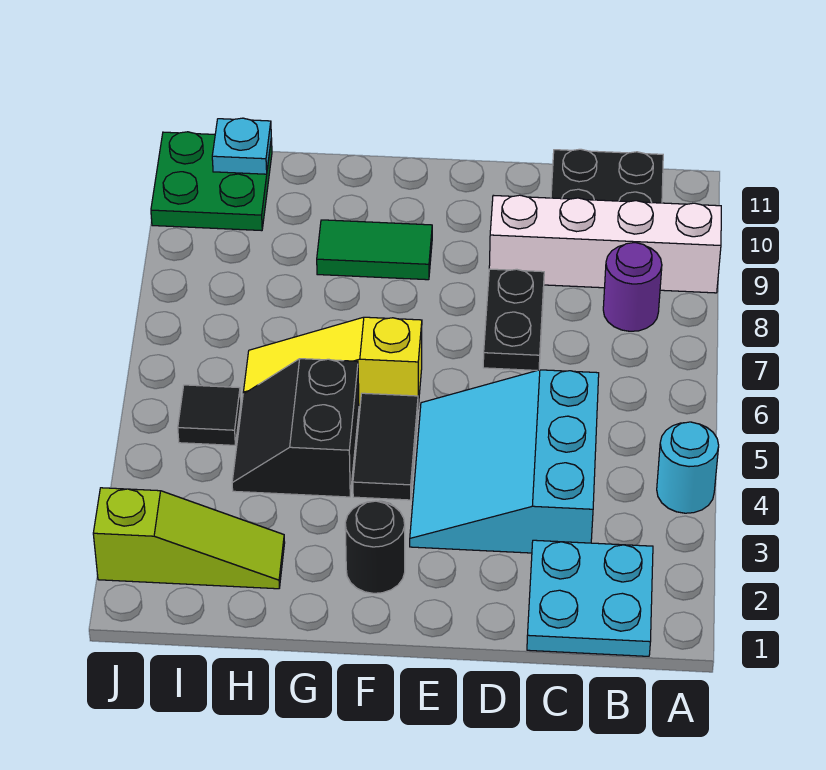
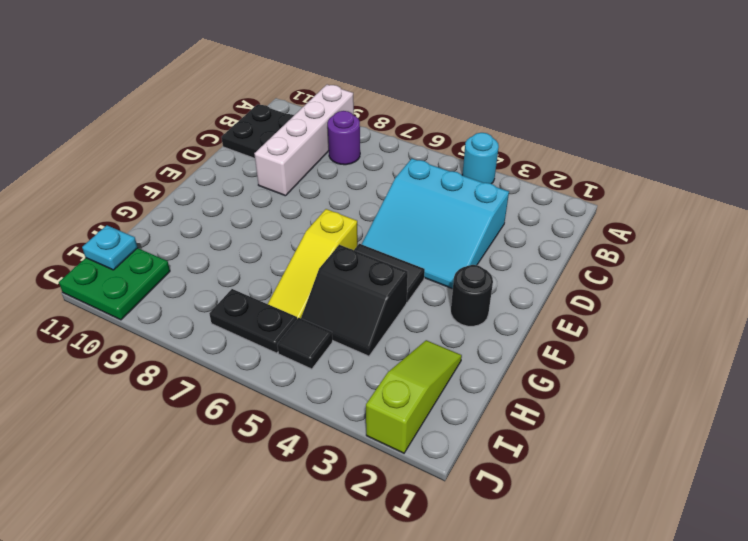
cyan plate B1:C2 level 1 -> none
black plate D7:D8 level 1 -> black plate I6:I7 level 1
green tile F9:G9 level 1 -> none

